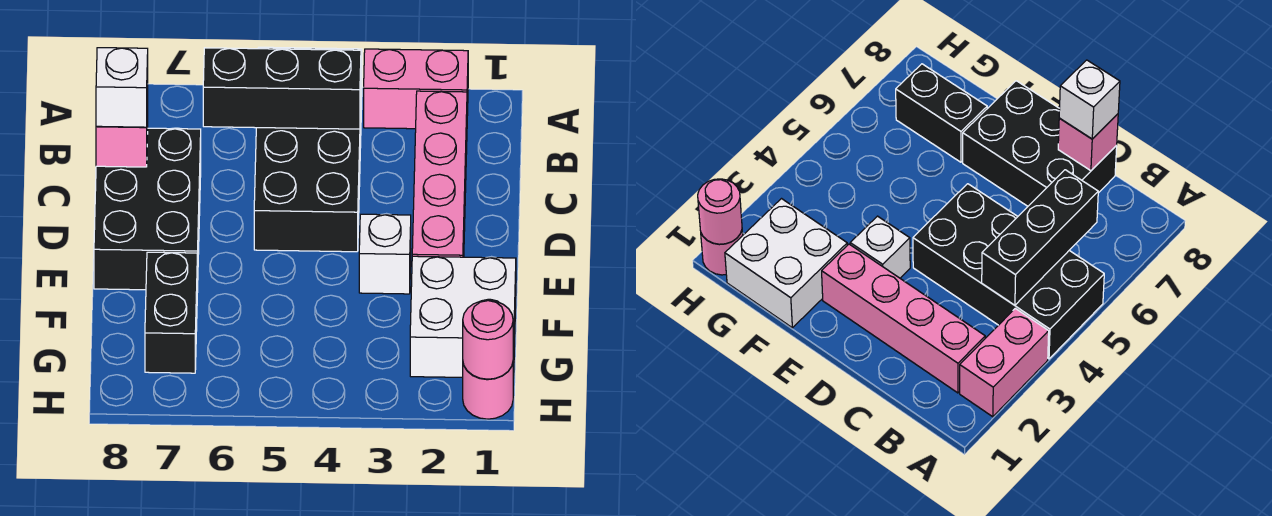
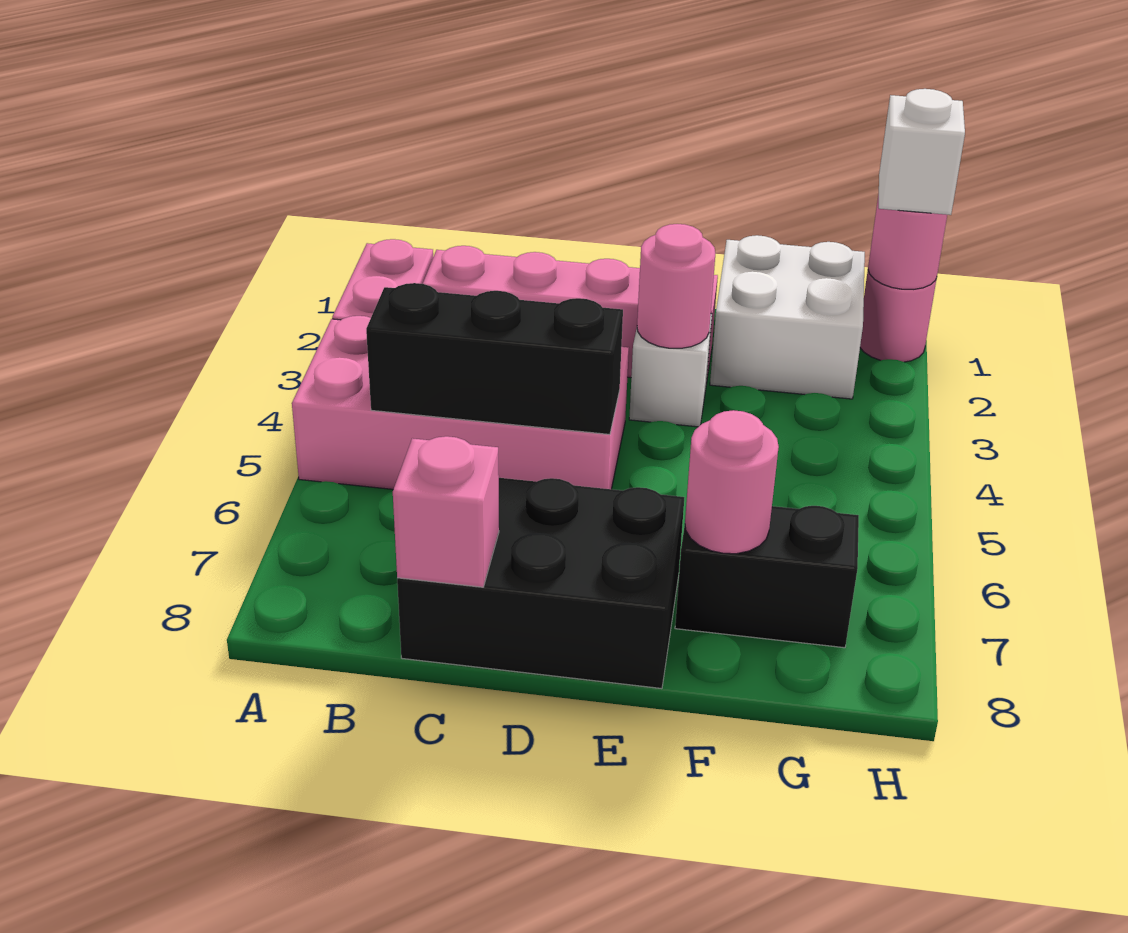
black brick A4:D5 level 1 -> pink brick A4:D5 level 1
black brick B4:B6 level 2 -> black brick B5:D5 level 2
white brick C8 level 3 -> white brick H1 level 3
none -> pink round brick E3 level 2
none -> pink round brick F7 level 2

